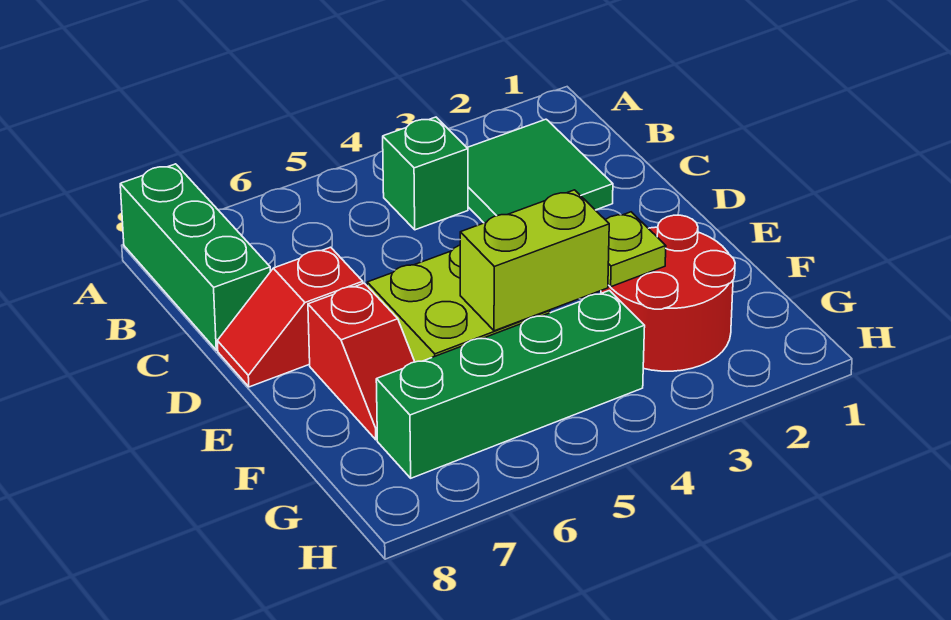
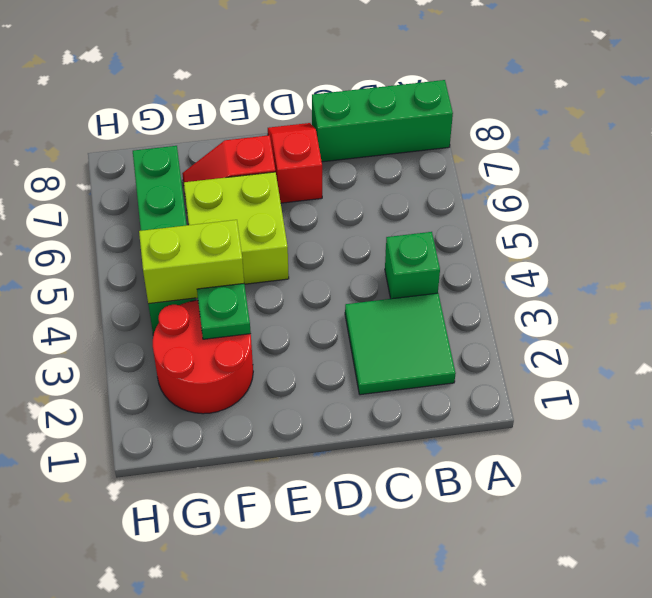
lime plate F3 level 2 -> green plate F3 level 2
lime brick F4:F5 level 2 -> lime brick F4:G4 level 2

